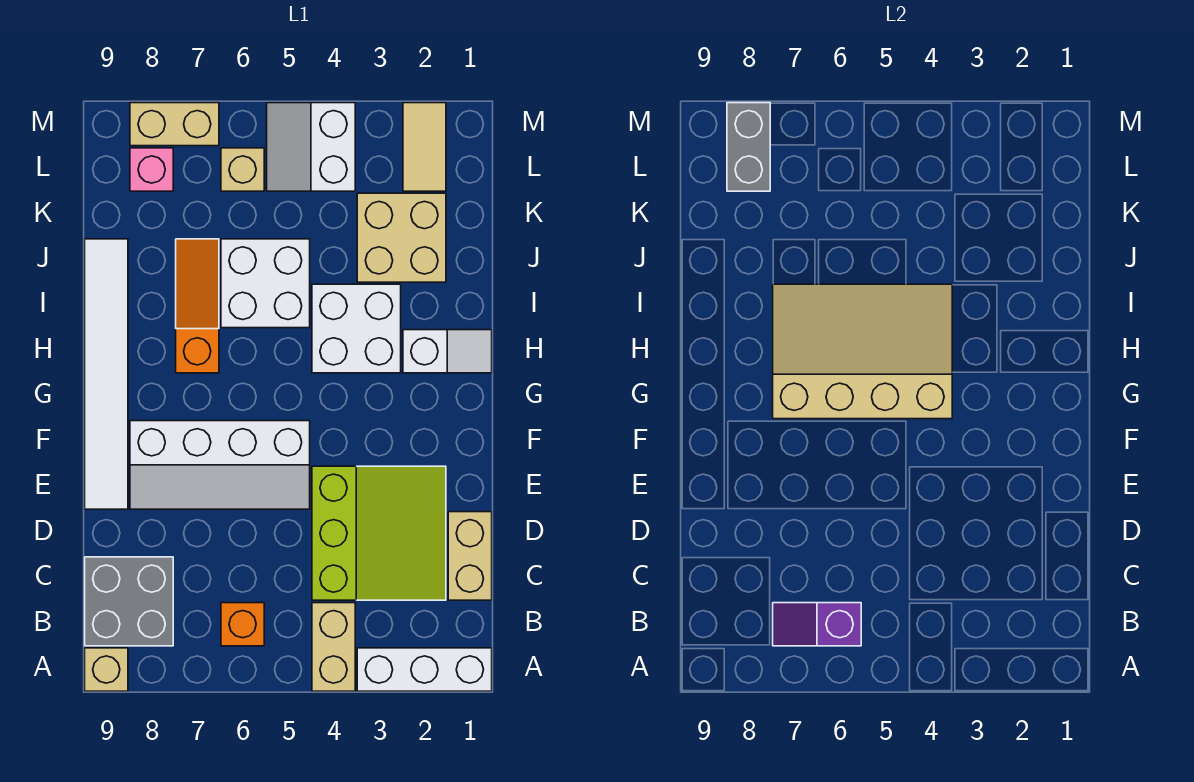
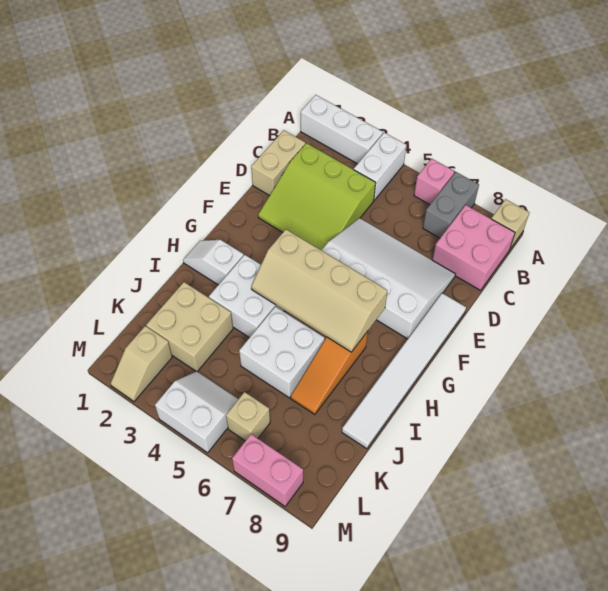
tan brick A4:B4 level 1 -> white brick A4:B4 level 1
orange brick B6 level 1 -> none
purple slope B6:B7 level 2 top 6 -> none
grey brick B8:C9 level 1 -> pink brick B8:C9 level 1
lime slope C2:E4 level 1 top 4 -> lime slope C2:E4 level 1 top C
white slope E5:F8 level 1 top F -> white slope D5:F8 level 1 top F
tan slope G4:I7 level 2 top G -> tan slope G4:H7 level 2 top G
tan tile L2:M2 level 1 -> tan slope L2:M2 level 1 top L
white slope L4:M5 level 1 top 4 -> white slope L4:M5 level 1 top M
pink brick L8 level 1 -> pink brick A6 level 1
grey brick L8:M8 level 2 -> grey brick A7:B7 level 1
tan brick M7:M8 level 1 -> pink brick M7:M8 level 1

